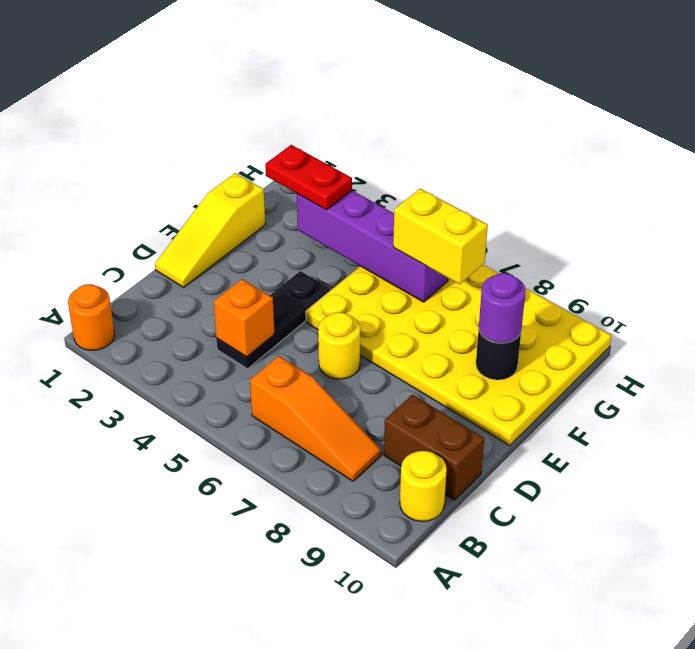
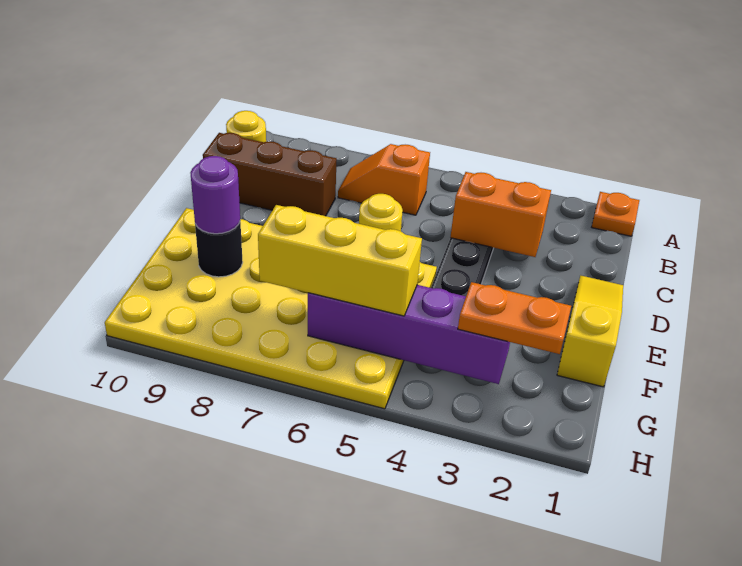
orange round brick A1 level 1 -> orange plate A1 level 1
orange slope B6:B8 level 1 top 6 -> orange slope B6:B7 level 1 top 6
orange brick C4 level 2 -> orange brick C3:C4 level 2
brown brick C9:C10 level 1 -> brown brick C8:C10 level 1
red plate G2:G3 level 3 -> orange plate G2:G3 level 3
yellow brick G6:G7 level 3 -> yellow brick G5:G7 level 3

